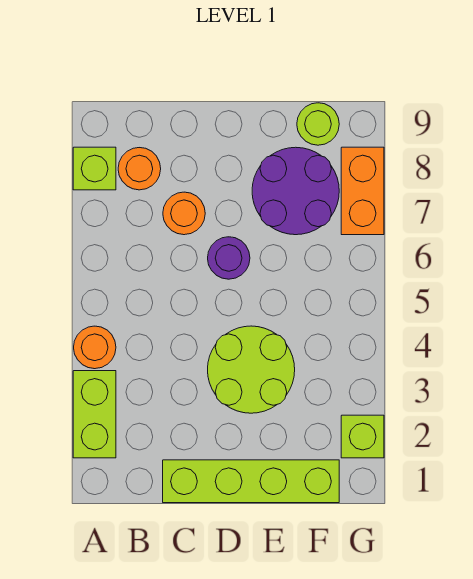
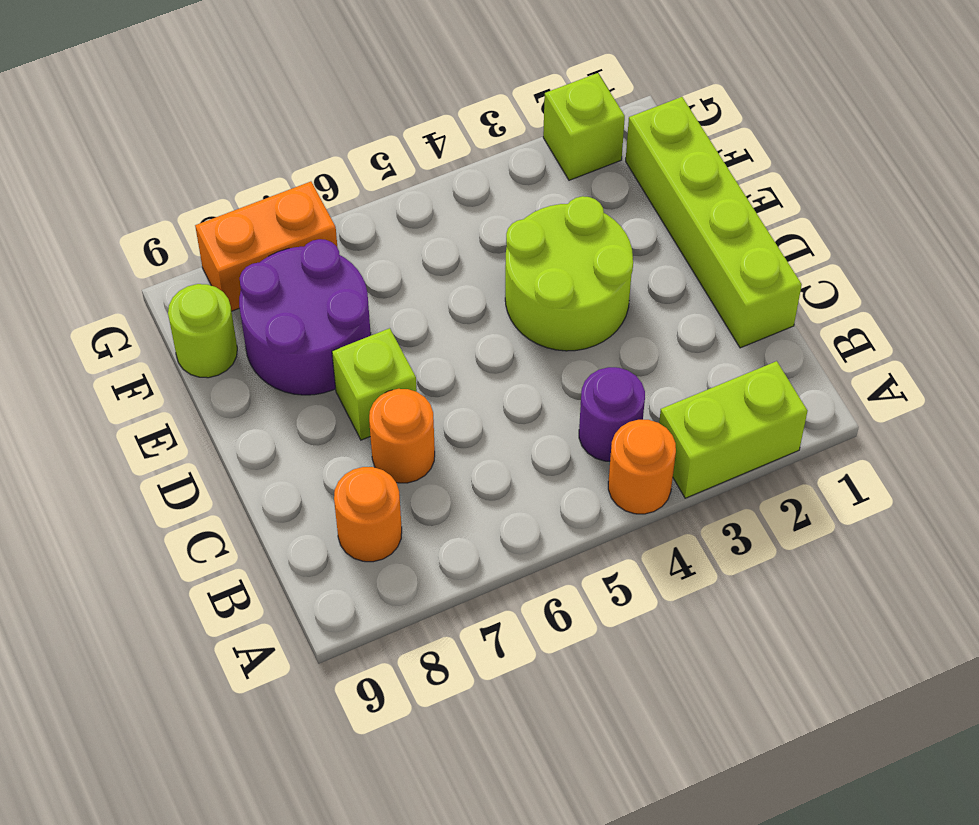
lime brick A8 level 1 -> lime brick D7 level 1
purple round brick D6 level 1 -> purple round brick B4 level 1

